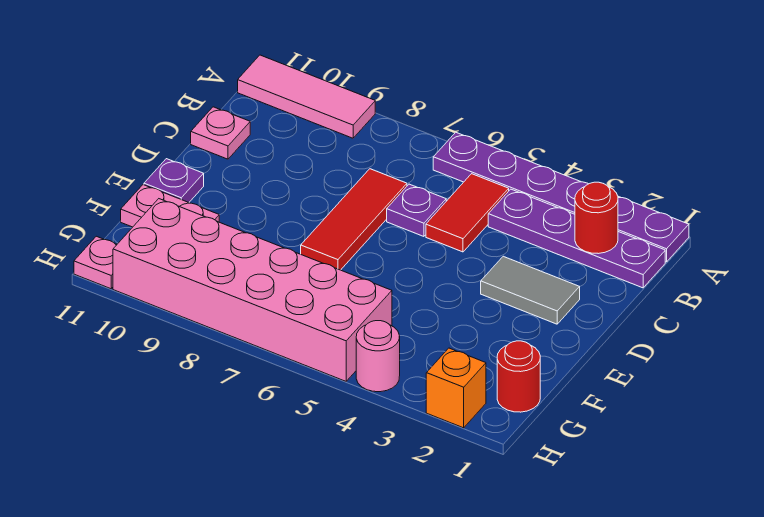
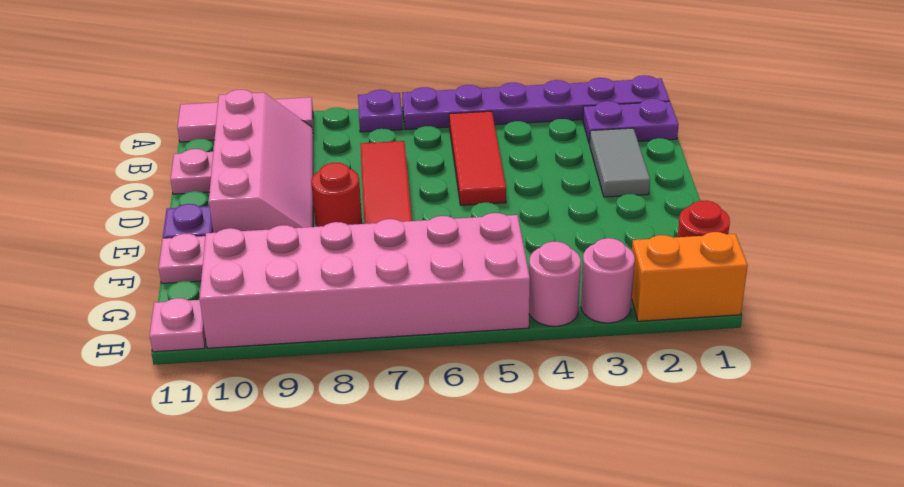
purple plate B1:B4 level 1 -> purple plate B1:B2 level 1
red round brick B2 level 2 -> red round brick E8 level 1
red tile B5:C5 level 1 -> red tile B5:D5 level 1
none -> pink slope B9:E10 level 1 top 10
purple plate C6 level 1 -> purple plate A7 level 1
grey tile D2:D3 level 1 -> grey tile C2:D2 level 1
orange brick H2 level 1 -> orange brick H1:H2 level 1
none -> pink round brick H3 level 1

